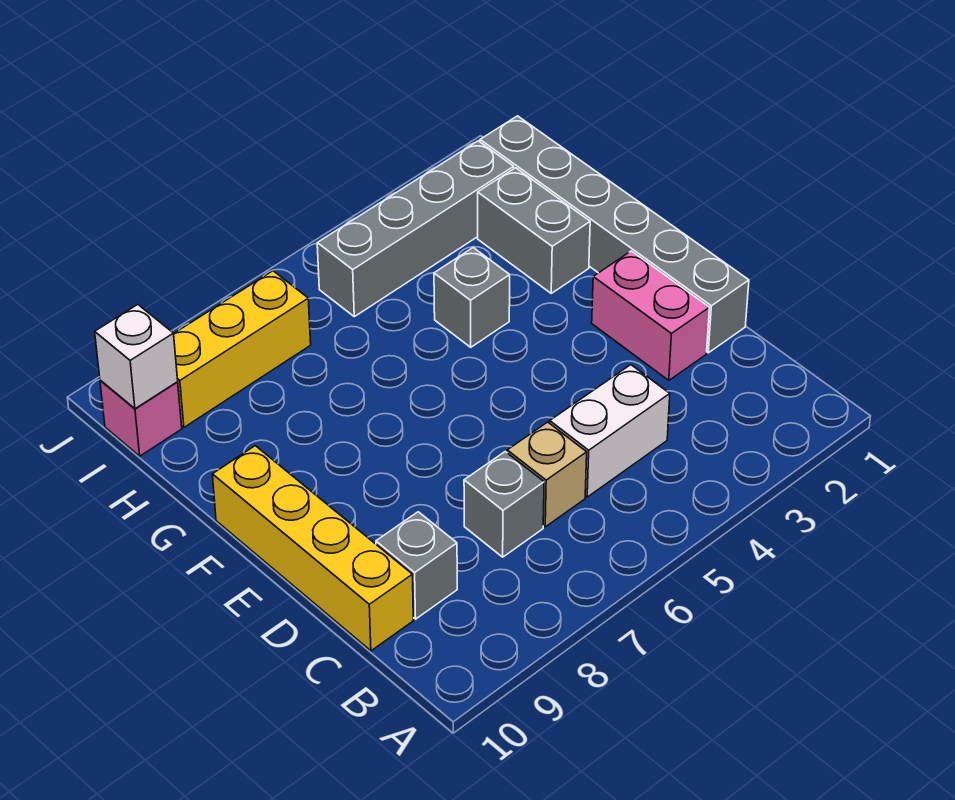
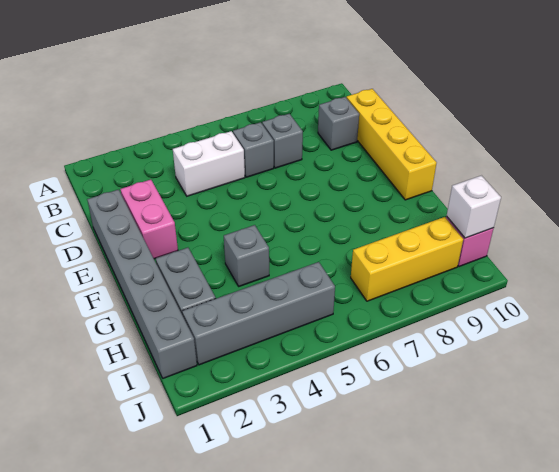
tan brick C6 level 1 -> grey brick C6 level 1

